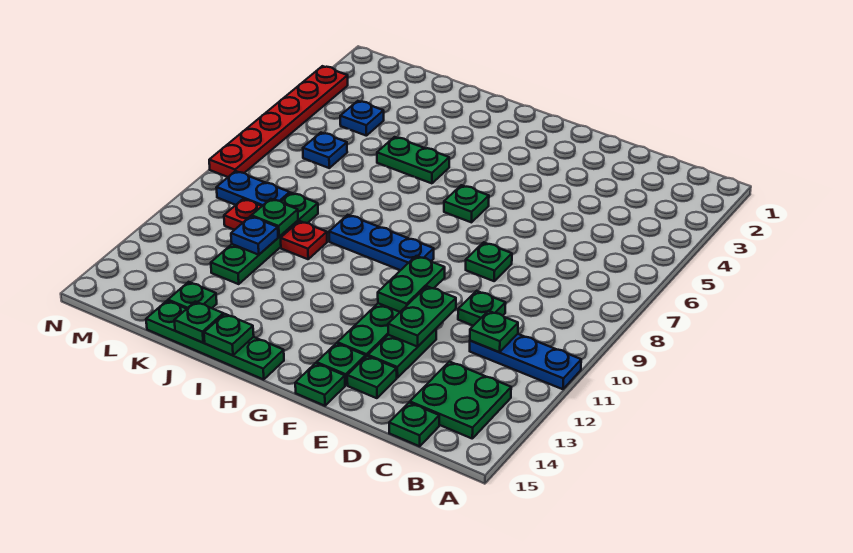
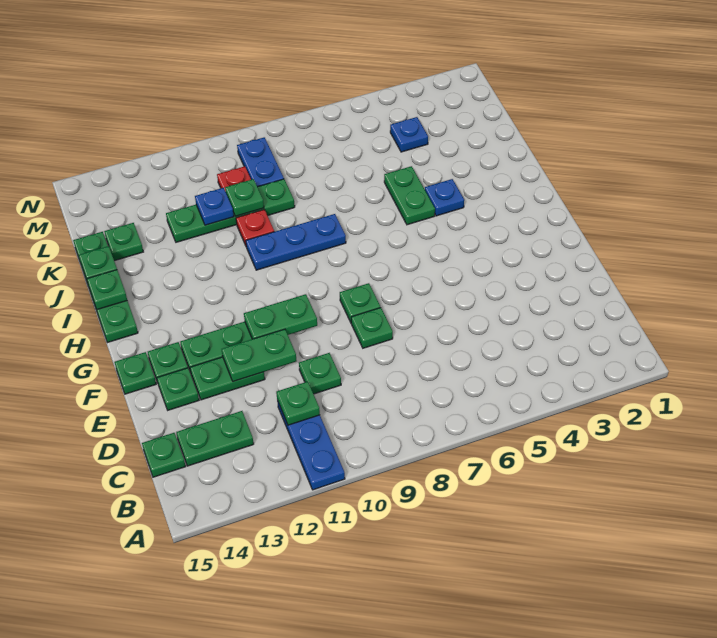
green plate B13:C14 level 1 -> green plate C13:C14 level 1
green plate G6 level 1 -> green plate F8 level 1
blue plate G9:I9 level 1 -> blue plate I8:I10 level 1
blue plate L6 level 1 -> blue plate I4 level 1
red plate N3:N8 level 1 -> none

